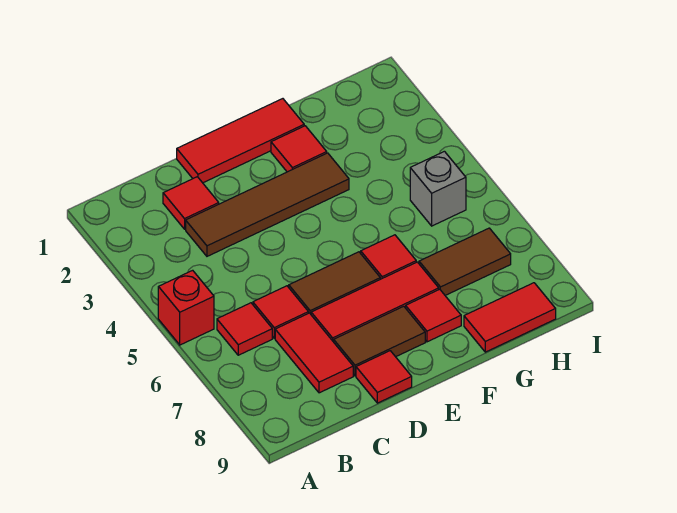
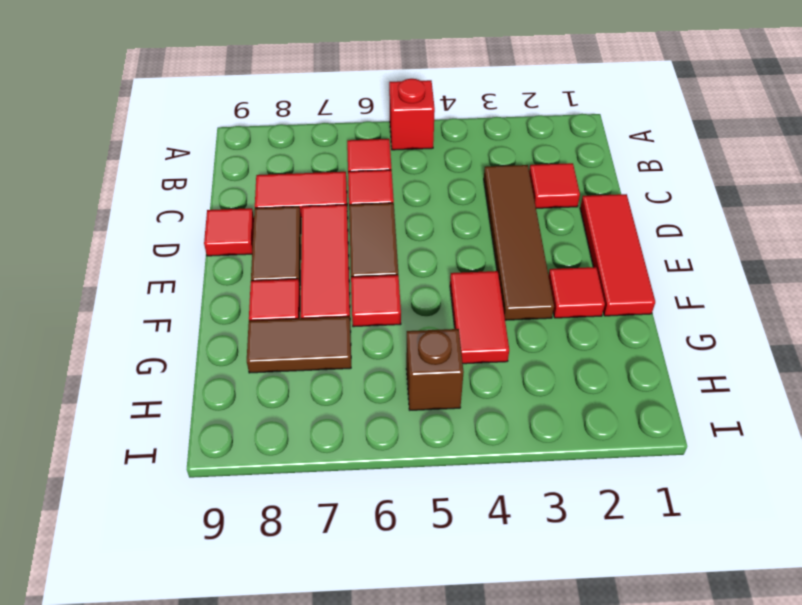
brown tile G7:H7 level 1 -> brown tile G7:G8 level 1
red tile G9:H9 level 1 -> red tile F4:G4 level 1
grey brick H5 level 1 -> brown brick H5 level 1

